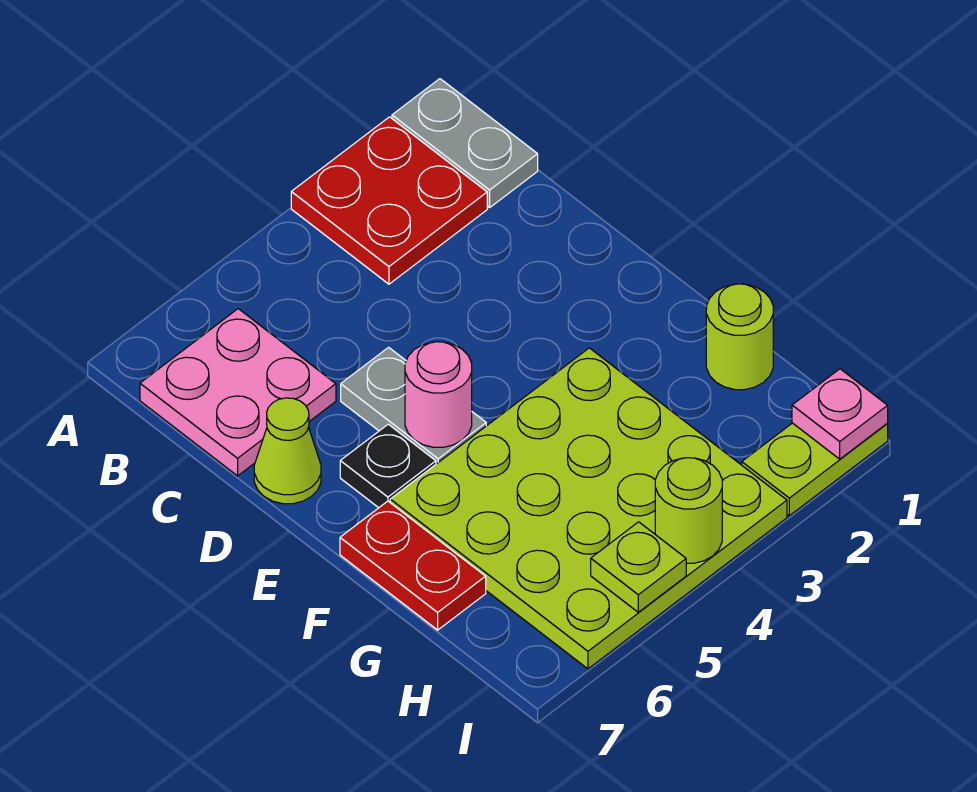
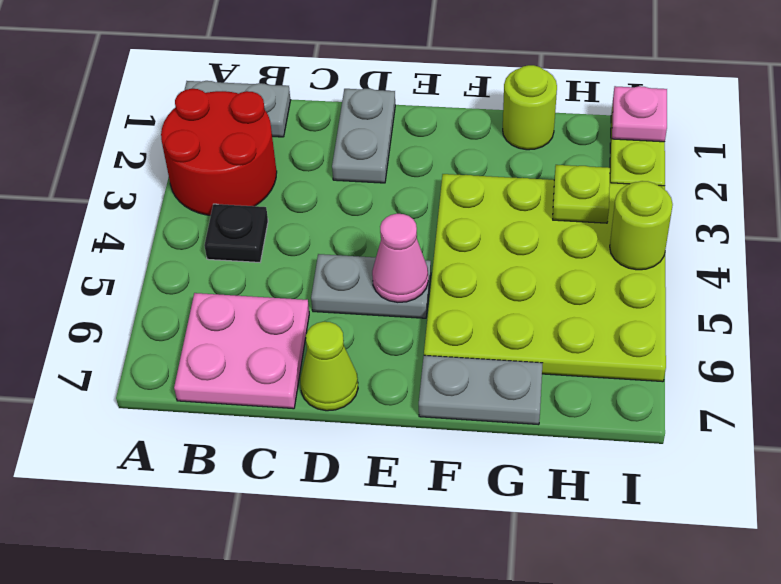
red plate A2:B3 level 1 -> red round brick A2:B3 level 1
none -> grey plate D1:D2 level 1
pink round brick E5 level 2 -> pink cone E5 level 2
black plate E6 level 1 -> black plate B4 level 1
red plate F7:G7 level 1 -> grey plate F7:G7 level 1
lime plate I5 level 2 -> lime plate H3 level 2

